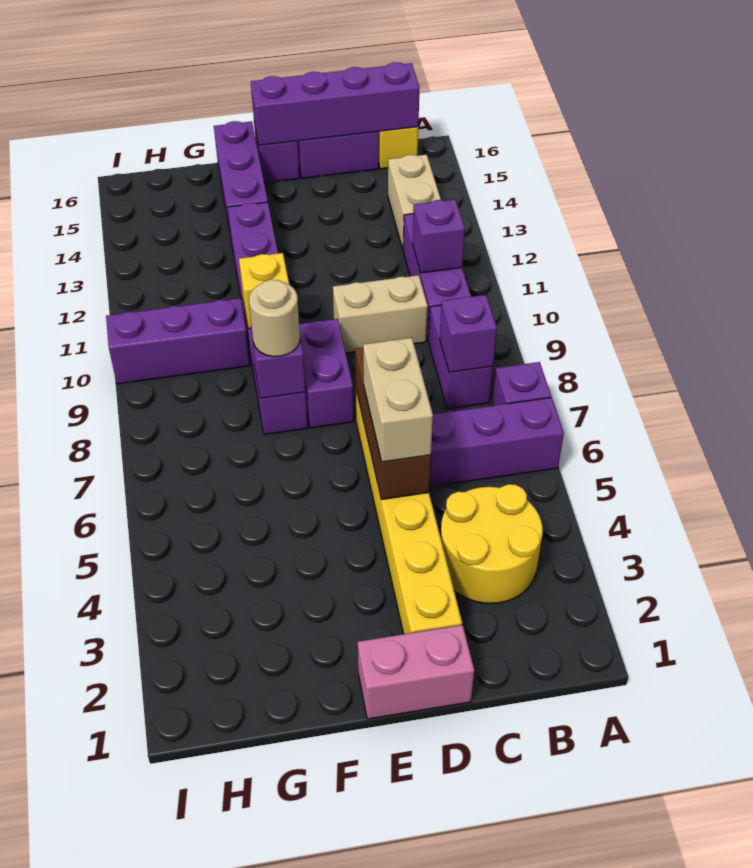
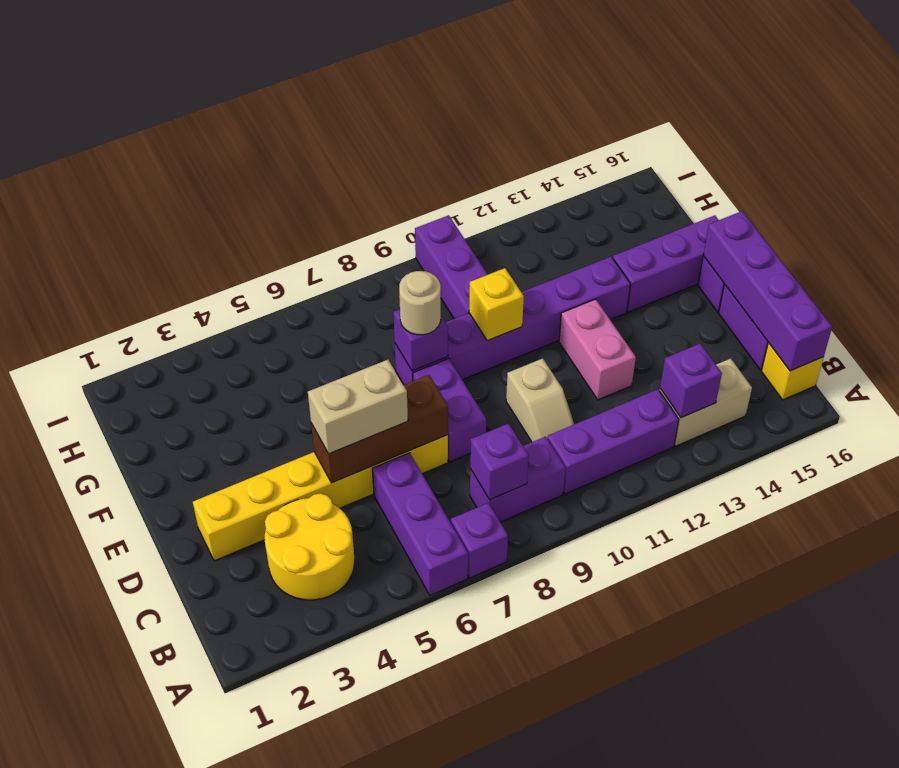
purple brick B11 level 2 -> purple brick B13 level 2
tan brick C10:D10 level 1 -> tan slope C10:D10 level 1 top D
pink brick D1:E1 level 1 -> pink brick D12:E12 level 1
purple brick E8:E9 level 1 -> purple brick D8:E8 level 1

